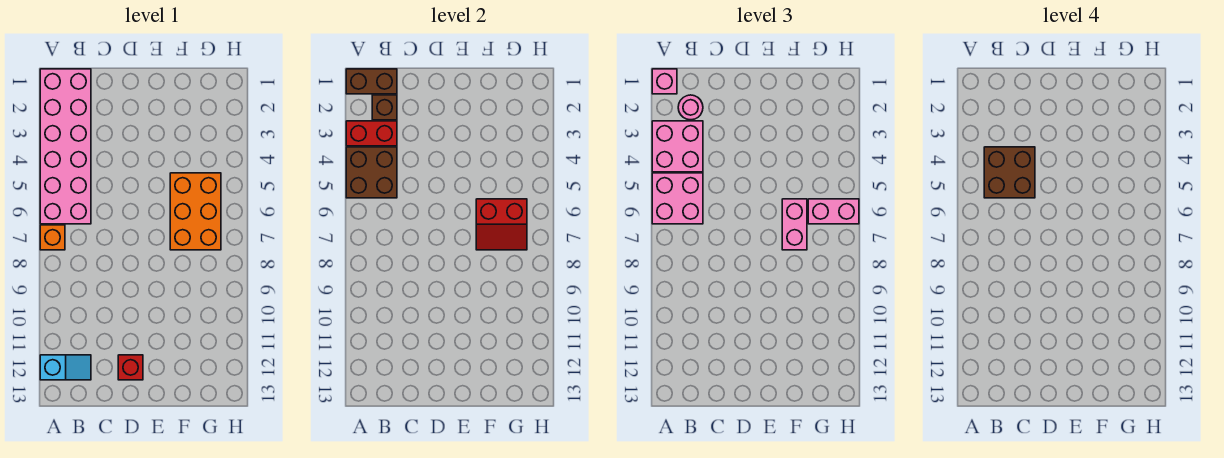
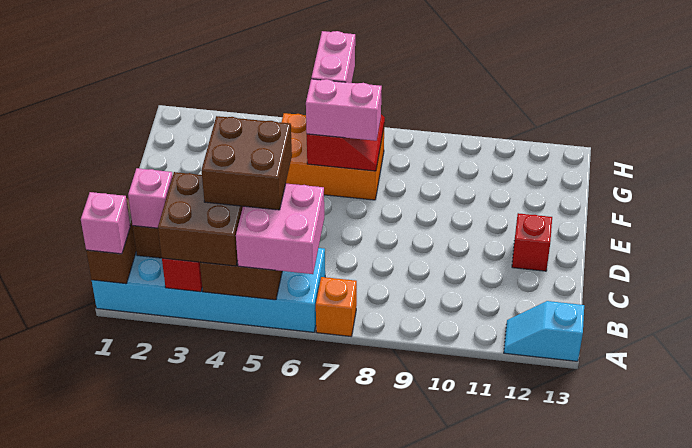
pink brick A1:B6 level 1 -> cyan brick A1:B6 level 1
pink brick A3:B4 level 3 -> brown brick A3:B4 level 3
cyan slope A12:B12 level 1 top A -> cyan slope A12:A13 level 1 top 13
pink round brick B2 level 3 -> pink brick B2 level 3

